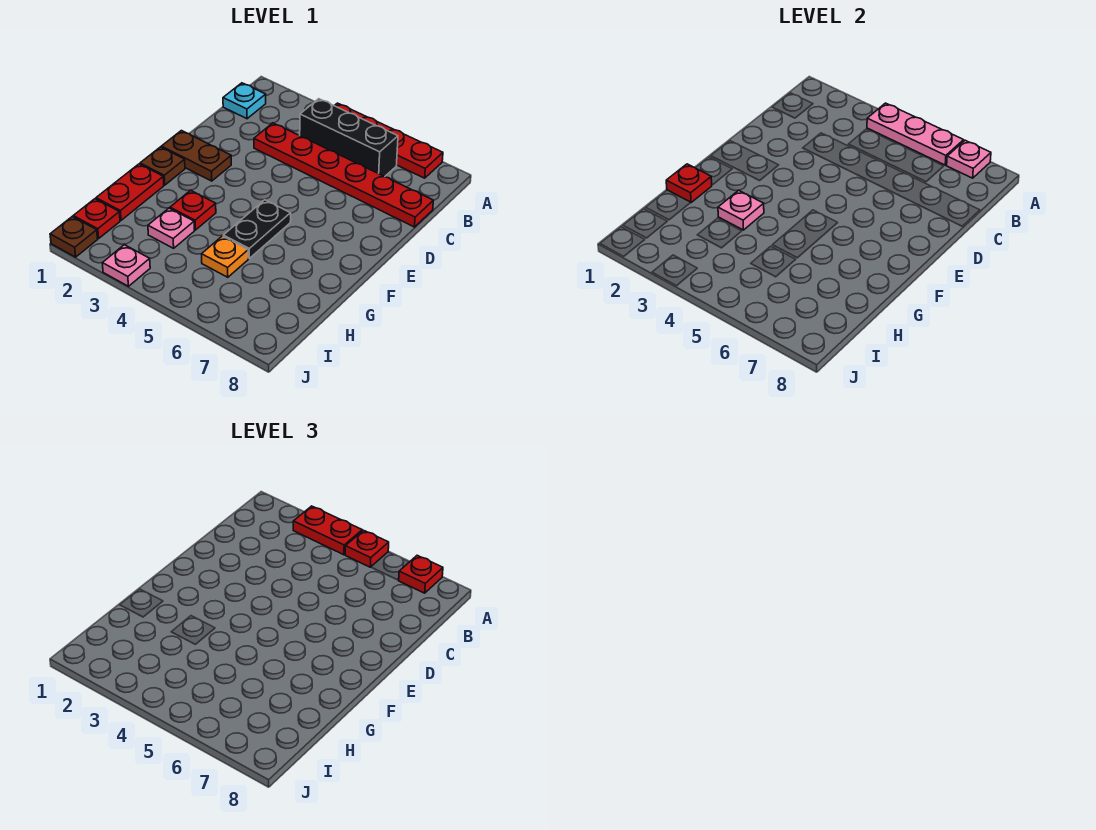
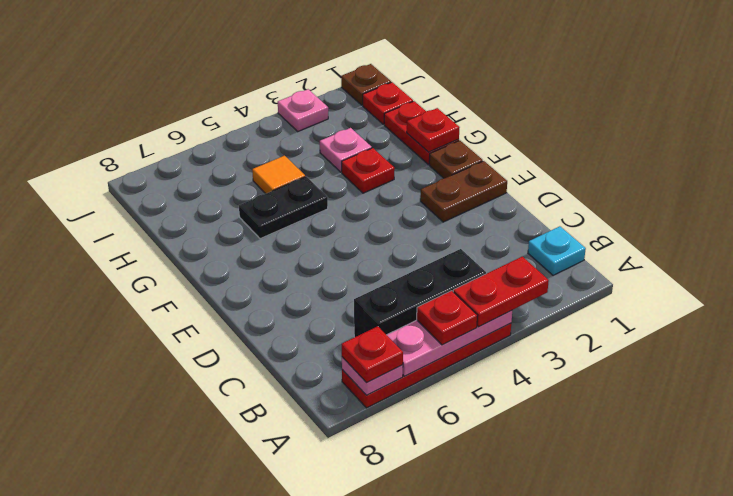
red plate C3:C8 level 1 -> none
black plate F5:G5 level 1 -> black plate G5:G6 level 1
pink plate G3 level 2 -> none
orange plate H5 level 1 -> orange tile H5 level 1

